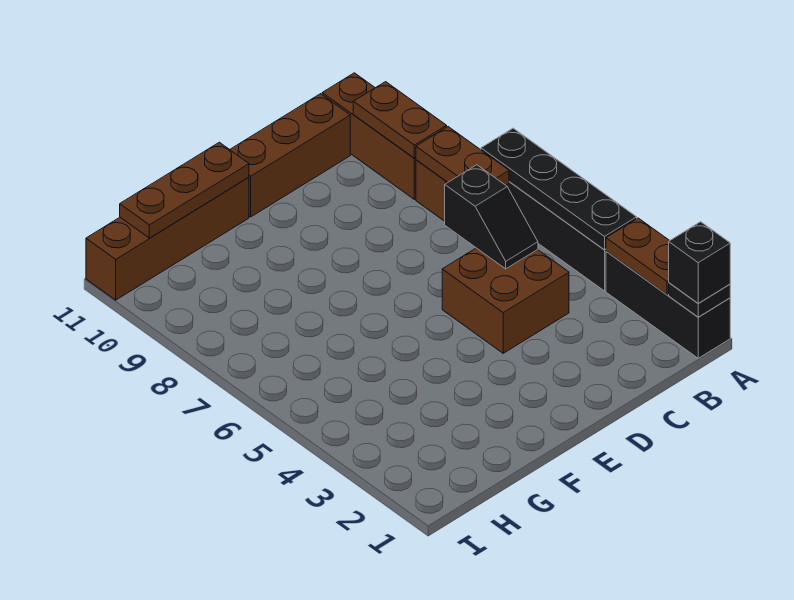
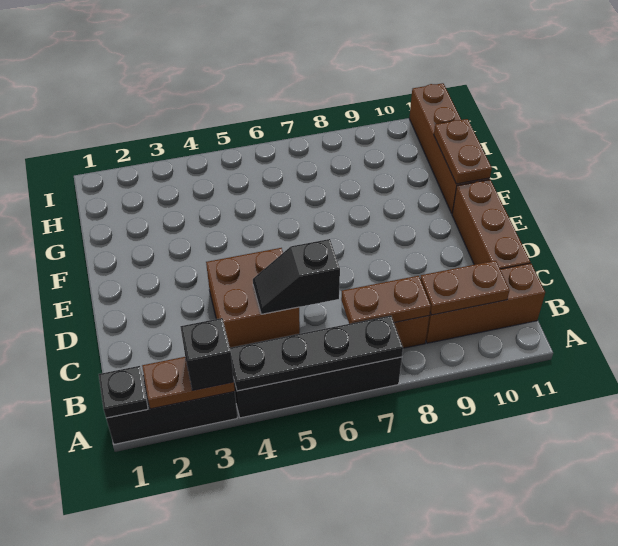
black brick A1 level 3 -> black brick A3 level 3
brown plate F11:H11 level 2 -> brown plate F11:G11 level 2

